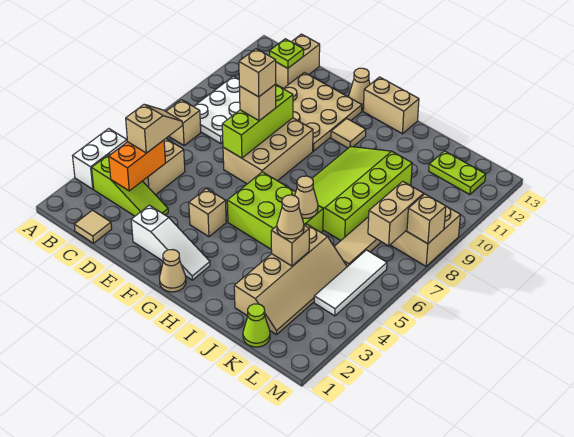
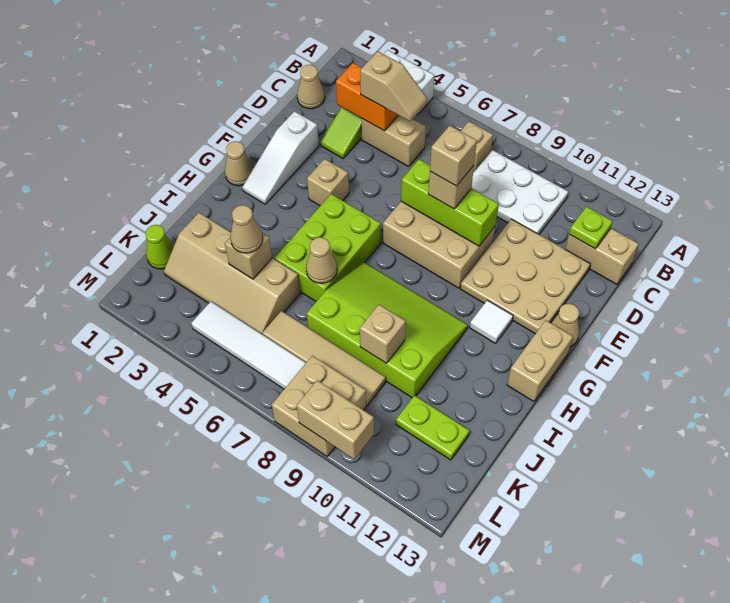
tan tile C1 level 1 -> tan cone C1 level 1
tan tile G11 level 1 -> white tile G11 level 1
lime plate K12:L12 level 1 -> lime plate K11:K12 level 1
white tile L4:L6 level 1 -> white tile L4:L7 level 1
tan brick L7:L8 level 2 -> tan brick M9:M10 level 2
tan brick M8 level 2 -> tan brick J9 level 2

